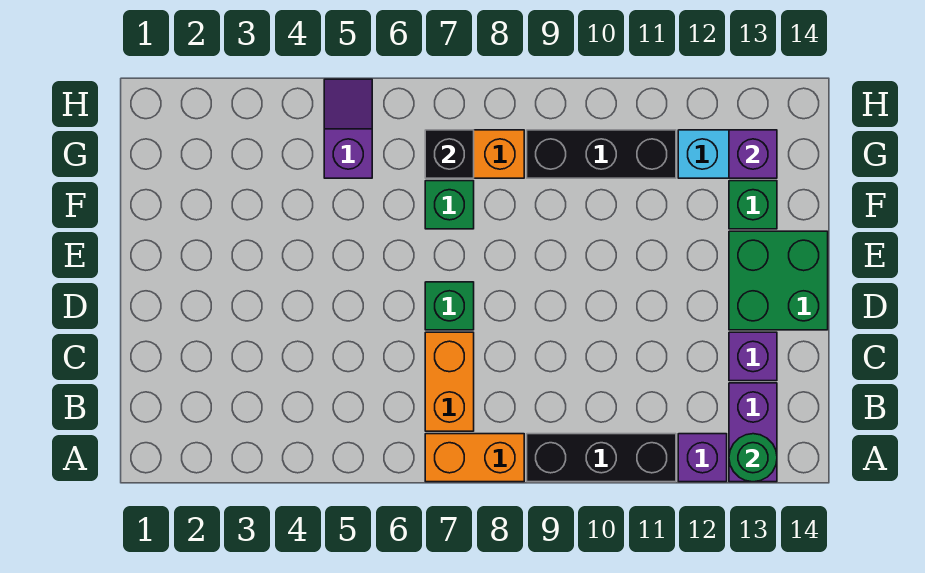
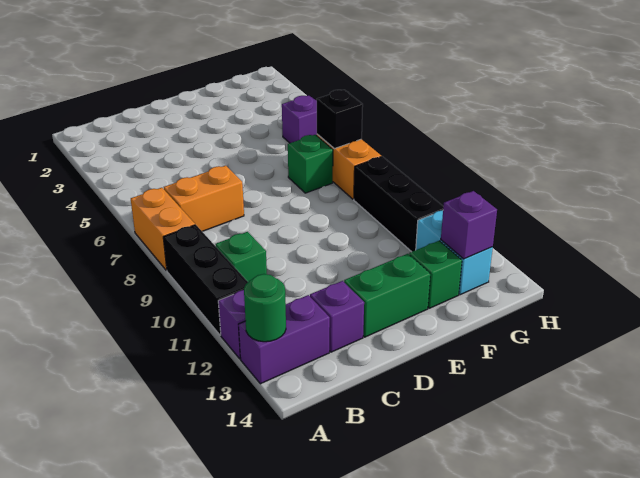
green brick D7 level 1 -> green brick B10 level 1
green brick D13:E14 level 1 -> green brick D13:E13 level 1

